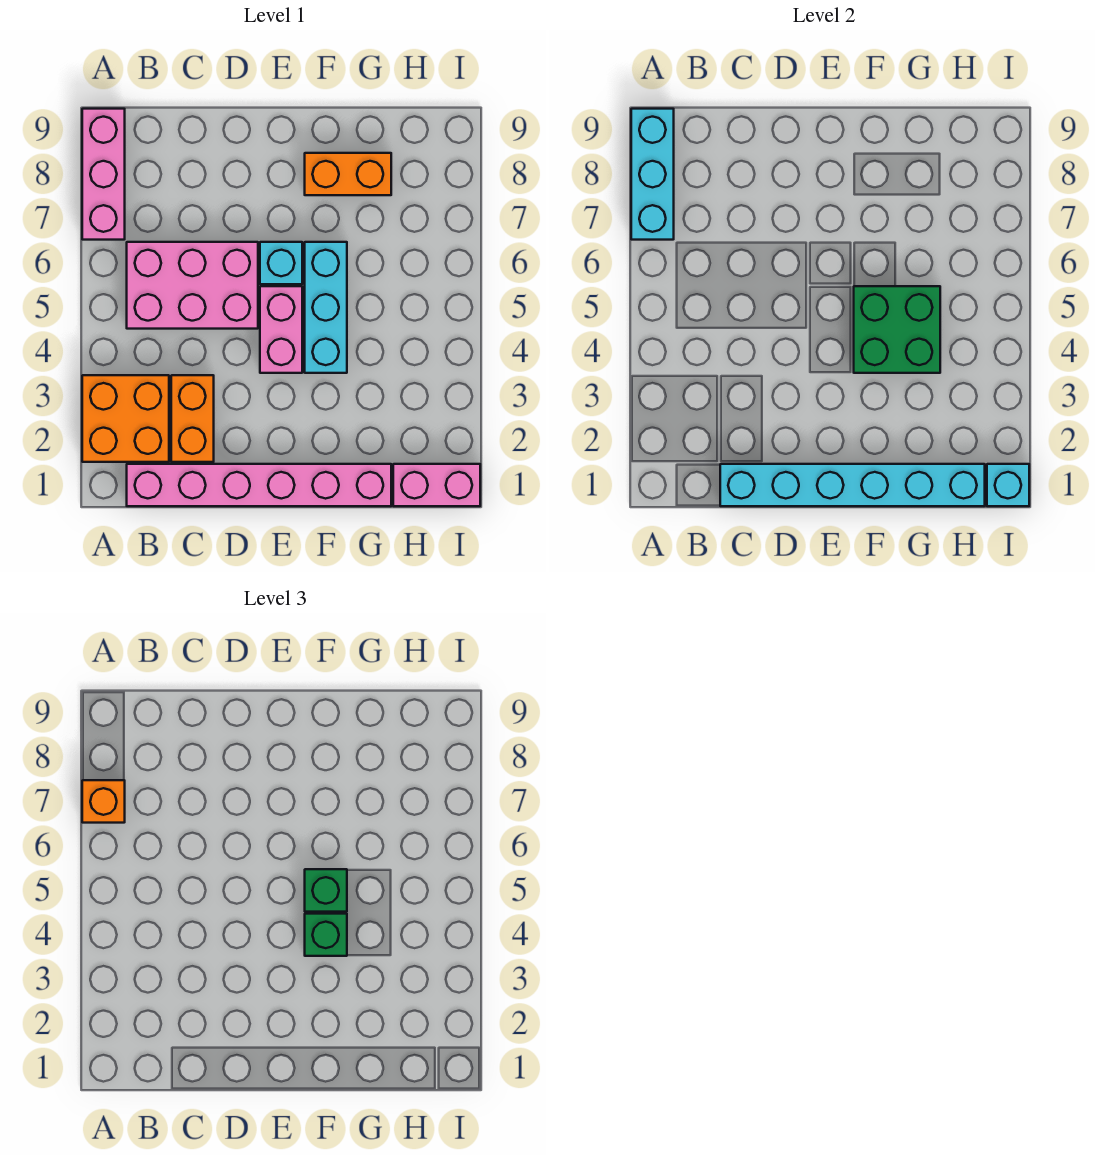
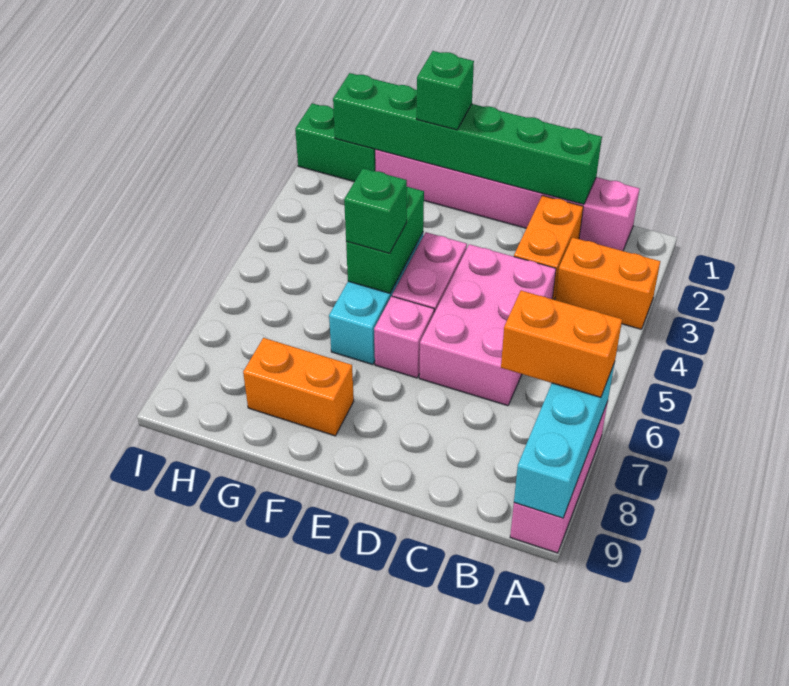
orange brick A2:B3 level 1 -> orange brick A3:B3 level 1
orange brick A7 level 3 -> orange brick A7:B7 level 3
pink brick B5:D6 level 1 -> pink brick C4:D6 level 1
cyan brick C1:H1 level 2 -> green brick C1:H1 level 2
cyan brick E6 level 1 -> pink brick E6 level 1
green brick F4:G5 level 2 -> green brick F4:F5 level 2
green brick F4 level 3 -> green brick F1 level 3
pink brick H1:I1 level 1 -> green brick H1:I1 level 1
cyan brick I1 level 2 -> none

